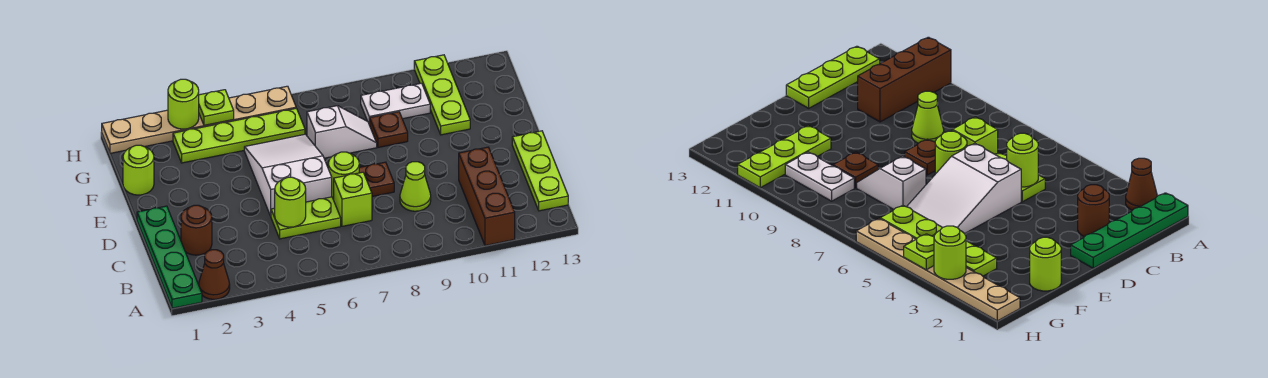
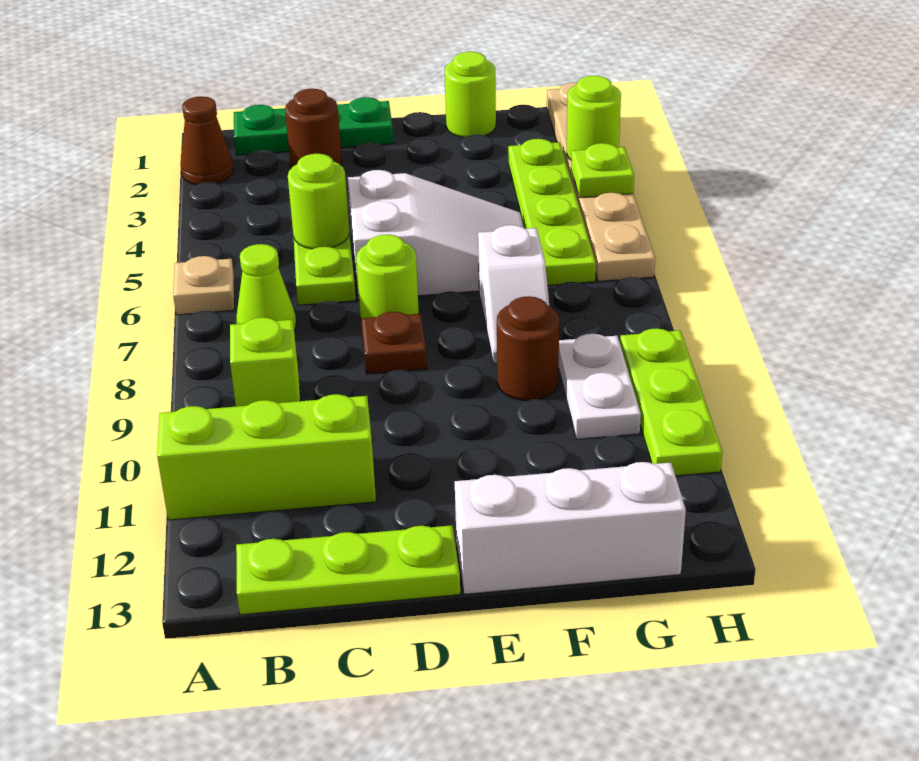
green plate A1:D1 level 1 -> green plate B1:D1 level 1
none -> tan plate A6 level 1
brown brick A11:C11 level 1 -> lime brick A11:C11 level 1
lime brick C7 level 1 -> lime brick B9 level 1
lime cone C9 level 1 -> lime cone B7 level 1
none -> white brick E13:G13 level 1
brown plate F9 level 1 -> brown round brick F9 level 1
lime plate F11:H11 level 1 -> lime plate H9:H11 level 1

